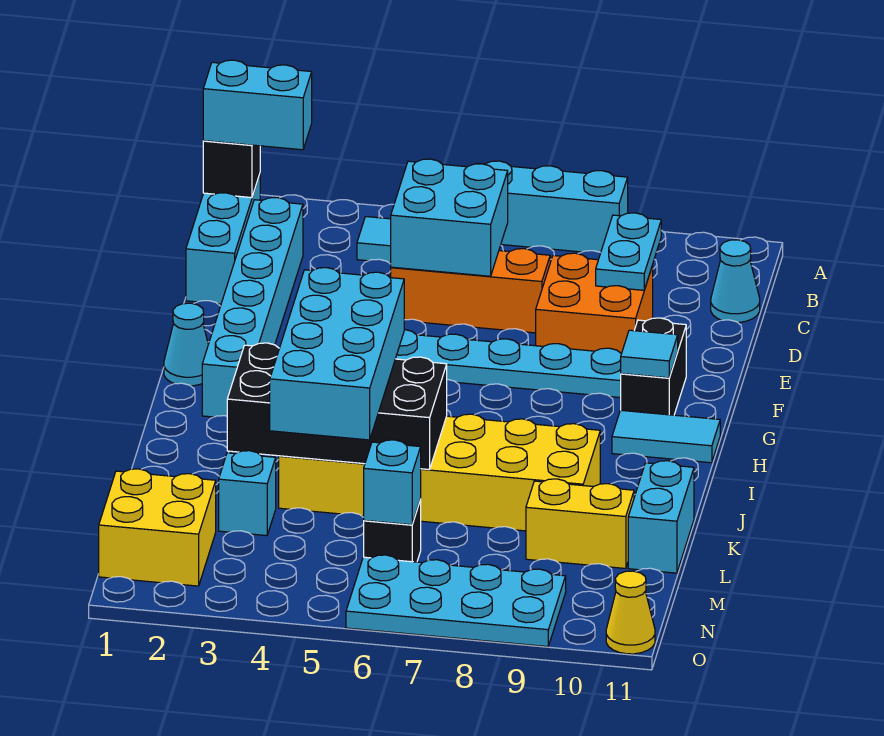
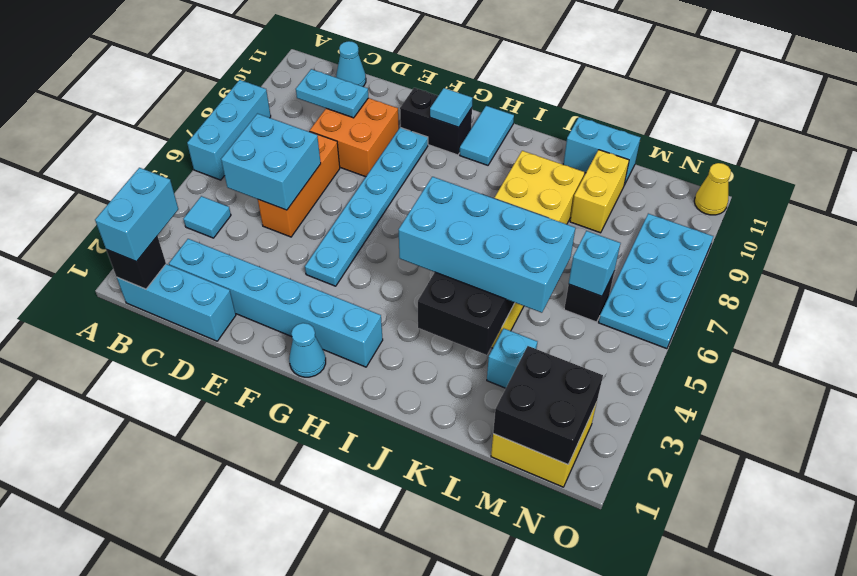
none -> black brick M1:N2 level 2

